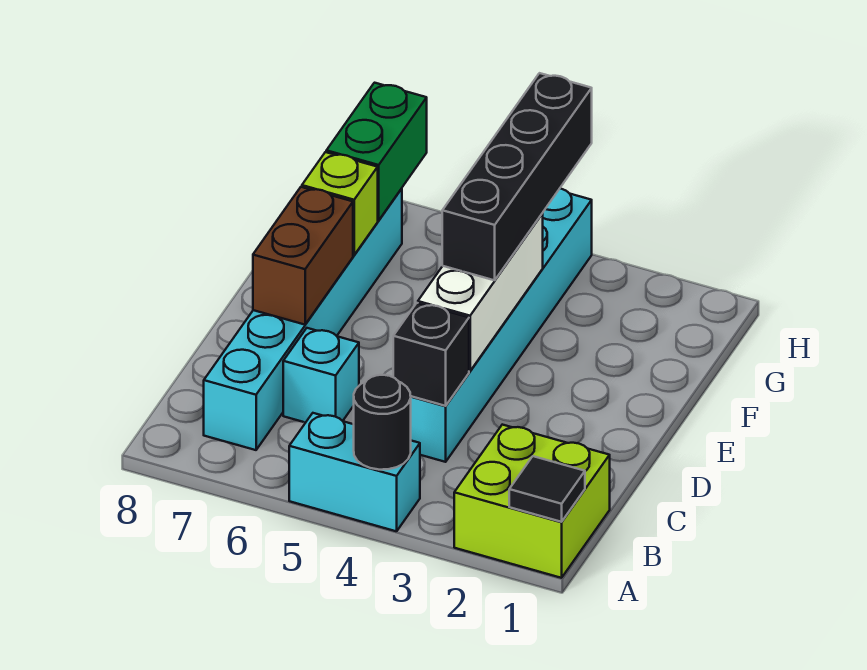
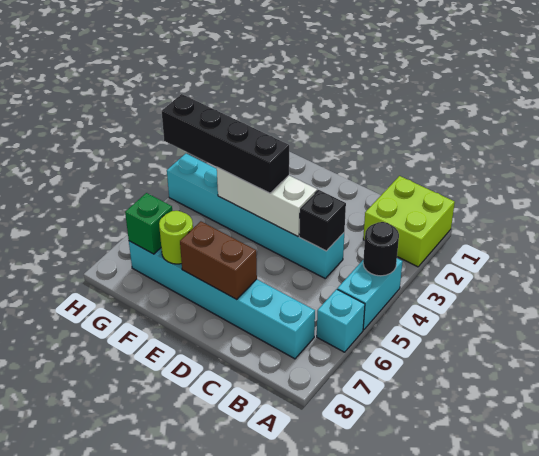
black tile A1 level 2 -> none
cyan brick C6 level 1 -> cyan brick A6 level 1
lime brick F7 level 2 -> lime round brick F7 level 2
green brick G7:H7 level 2 -> green brick G7 level 2

